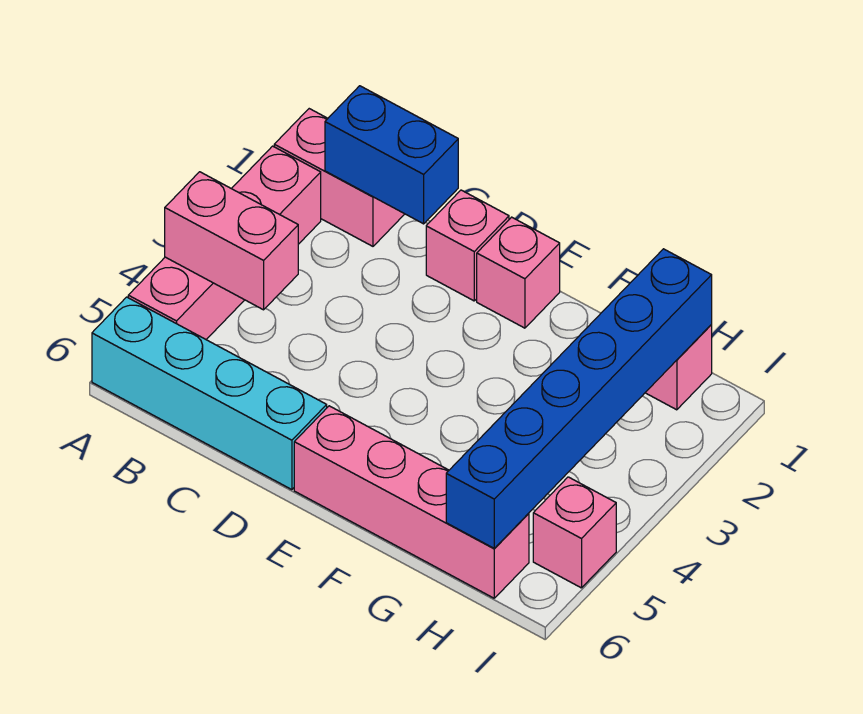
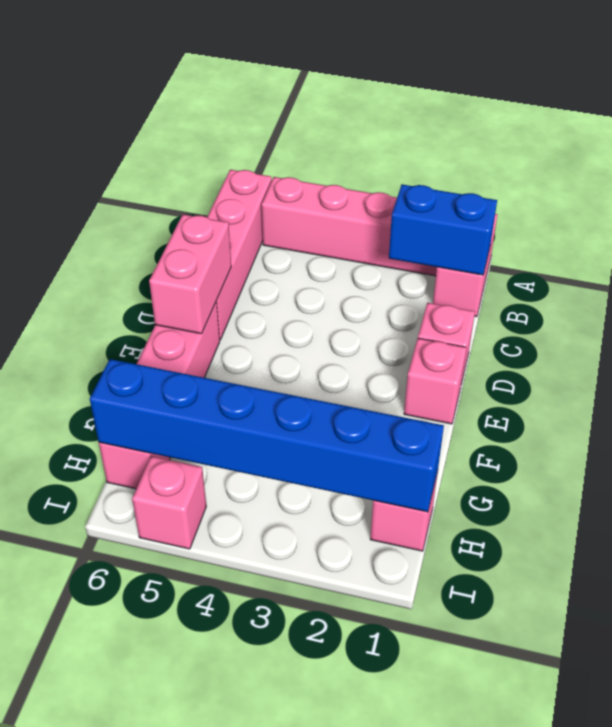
pink brick A4:B4 level 2 -> pink brick D6:E6 level 2
cyan brick A6:D6 level 1 -> pink brick A6:D6 level 1
blue brick B1:C1 level 2 -> blue brick B1:B2 level 2

